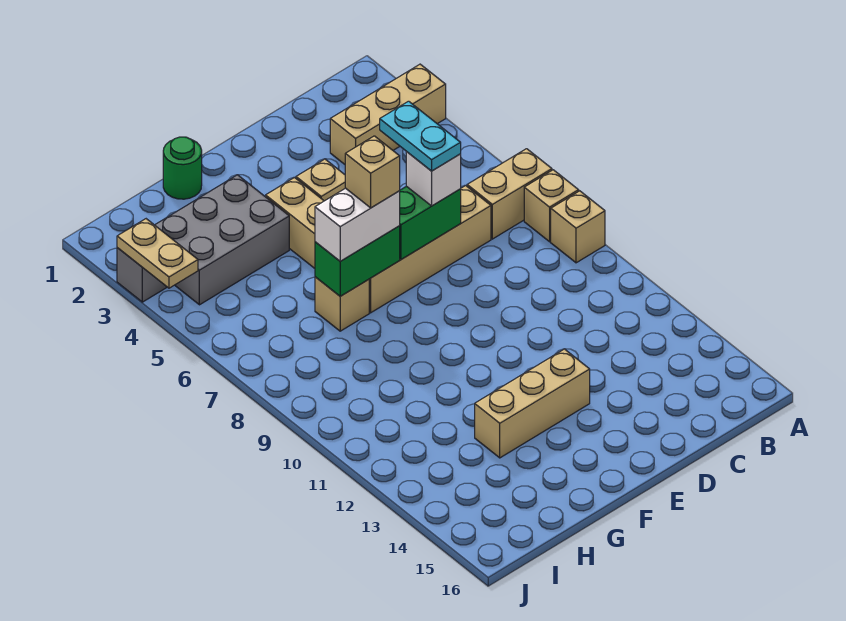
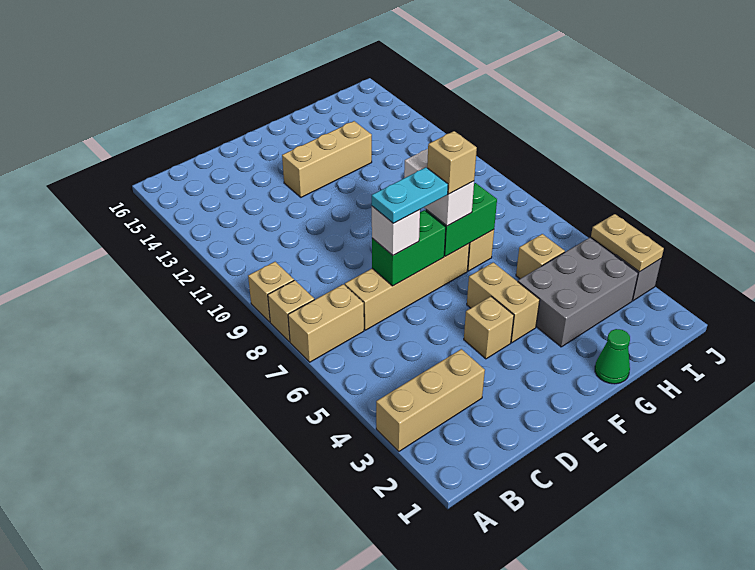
cyan plate D6:D7 level 4 -> cyan plate D7:E7 level 4
white brick F7:G7 level 3 -> white brick F7:F8 level 3
green round brick G1 level 1 -> green cone G1 level 1
none -> tan brick H5 level 1

